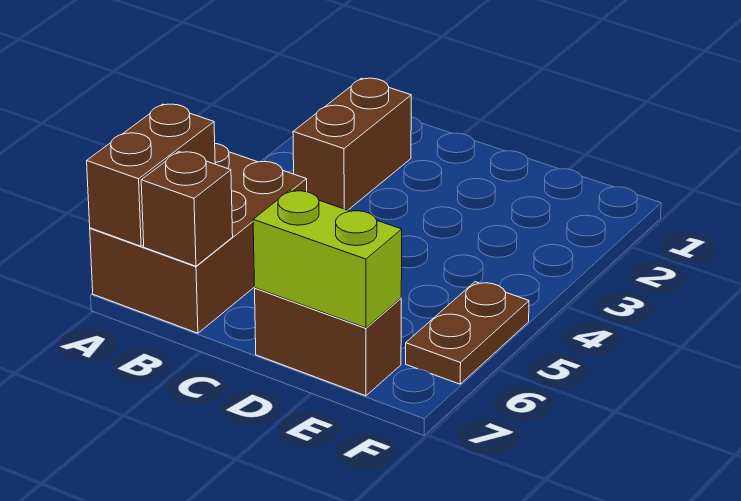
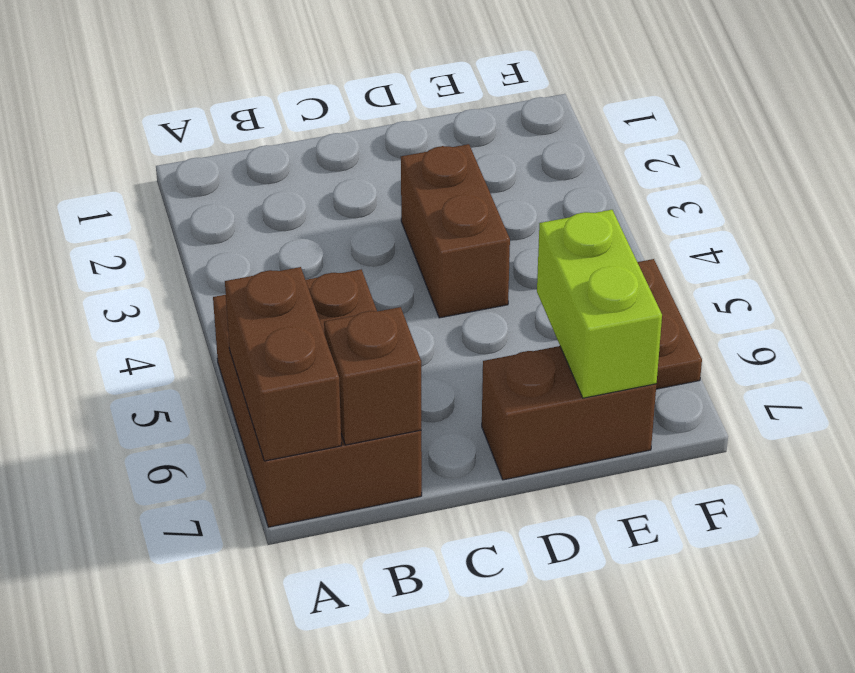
brown brick B2:B3 level 1 -> brown brick D3:D4 level 1
lime brick D7:E7 level 2 -> lime brick E6:E7 level 2

